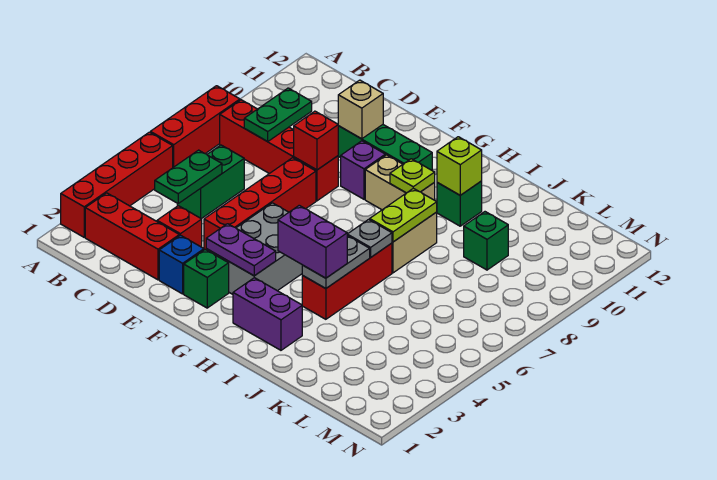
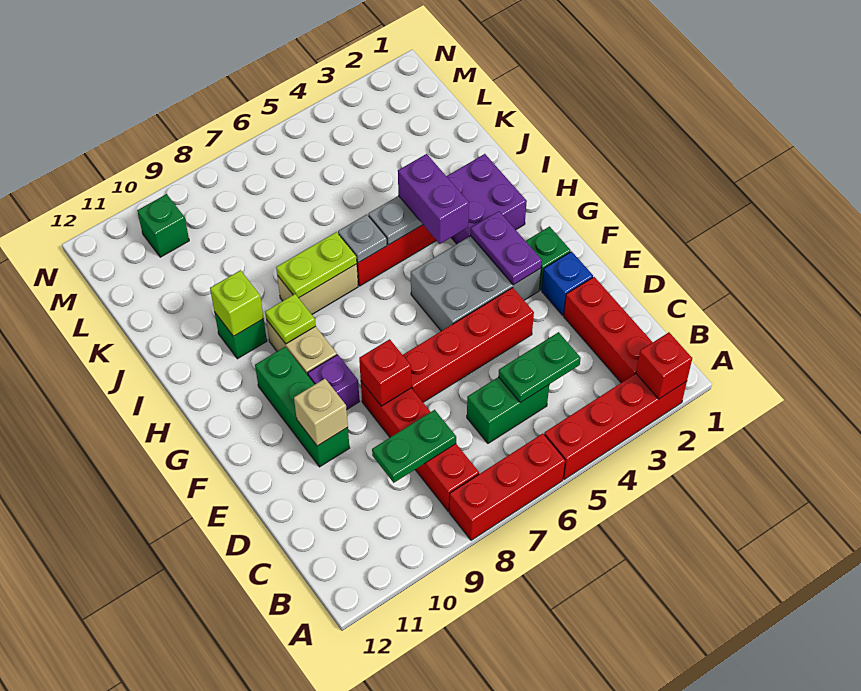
red brick D3 level 1 -> red brick A2 level 2
purple brick H2:I2 level 1 -> purple brick H2:I3 level 1
green brick K9 level 1 -> green brick M10 level 1

